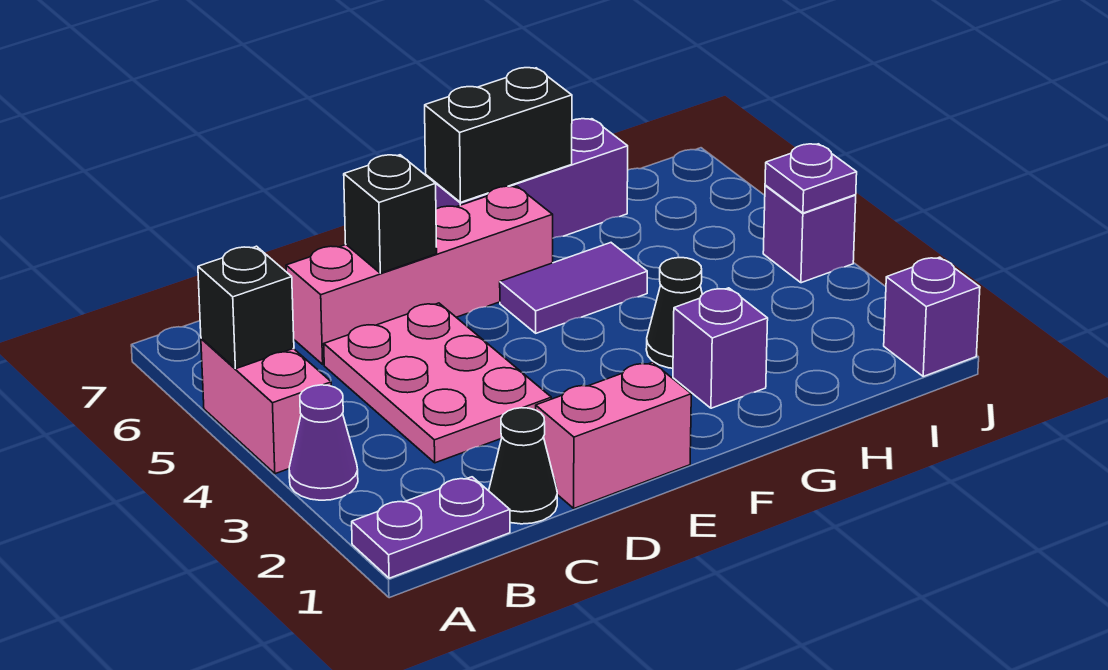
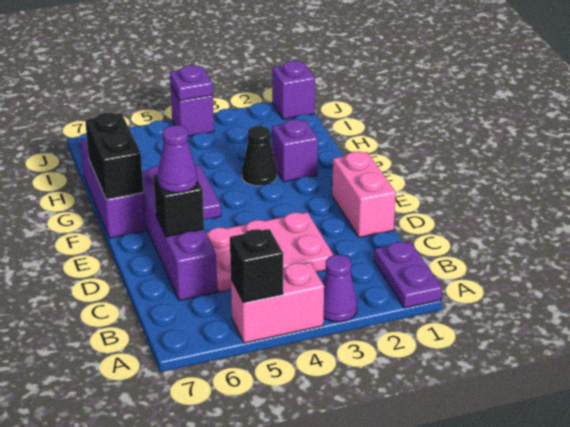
black cone C1 level 1 -> none
pink brick C6:F6 level 1 -> purple brick C6:F6 level 1
none -> purple cone D6 level 3

